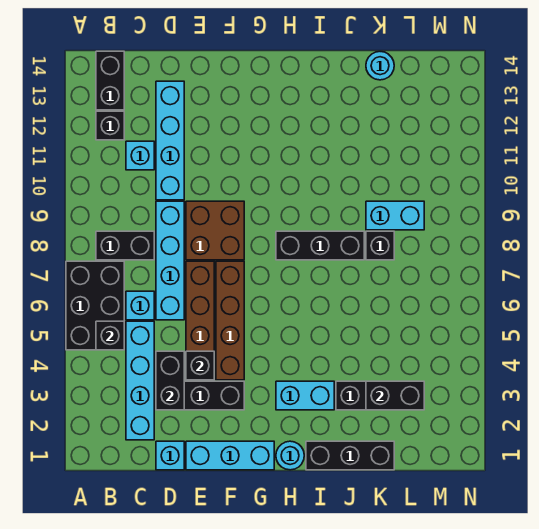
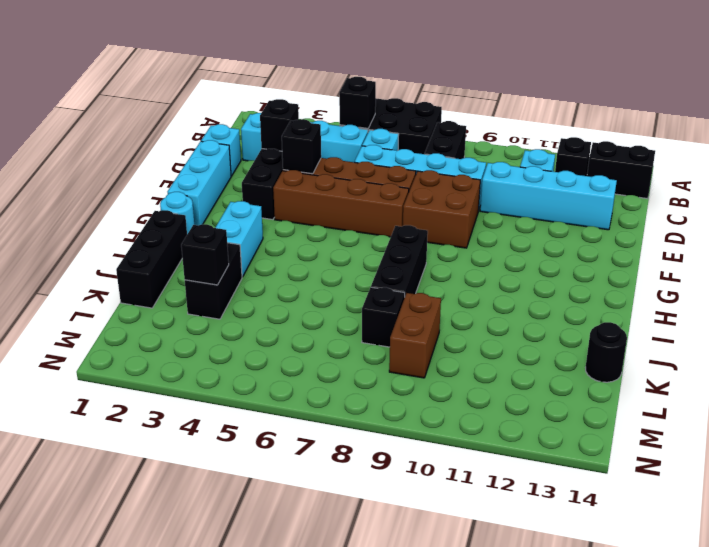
black brick D3:D4 level 2 -> black brick D3 level 2
black brick K3:L3 level 2 -> black brick K3 level 2
cyan brick K9:L9 level 1 -> brown brick K9:L9 level 1
cyan round brick K14 level 1 -> black round brick K14 level 1

